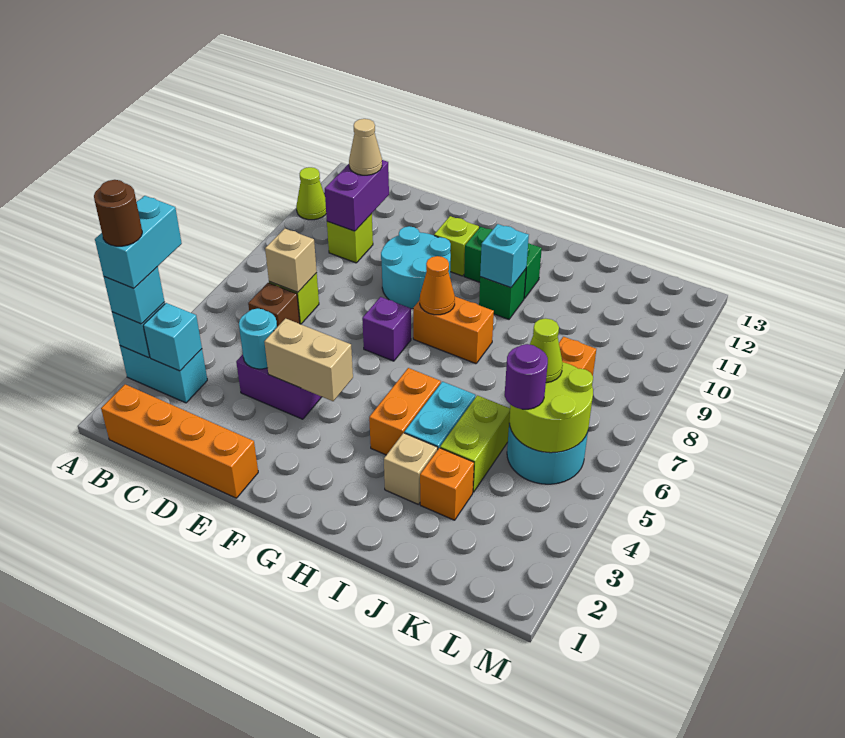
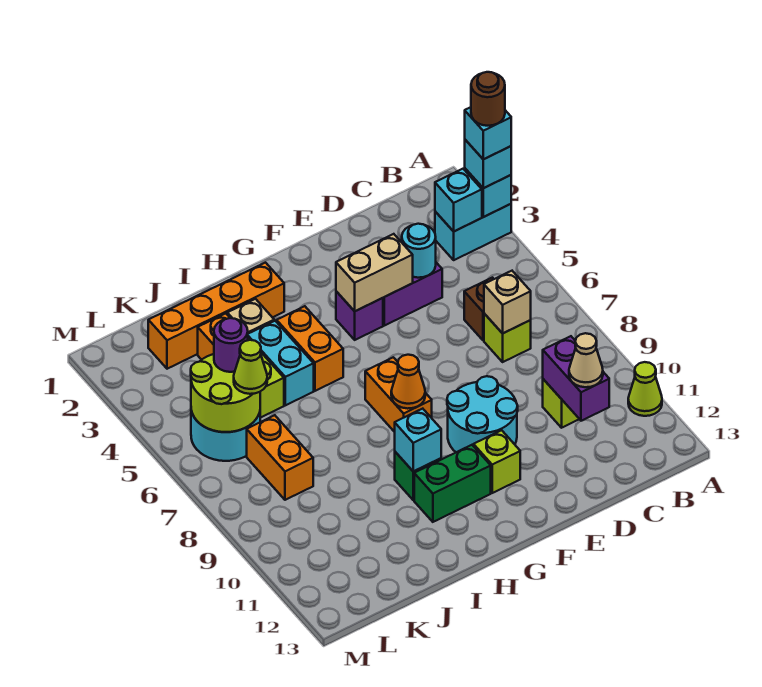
cyan brick A3:A4 level 4 -> cyan brick A3 level 4
orange brick B1:E1 level 1 -> orange brick H2:K2 level 1
purple brick F7 level 1 -> purple brick F4 level 1
orange brick G8:H8 level 1 -> orange brick G7:G8 level 1

